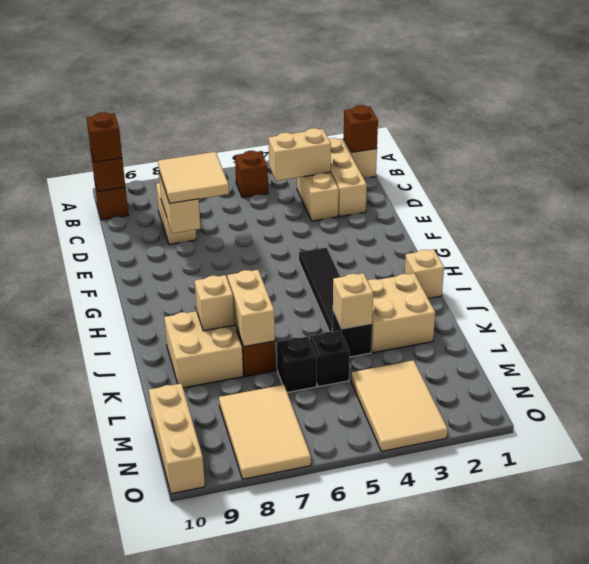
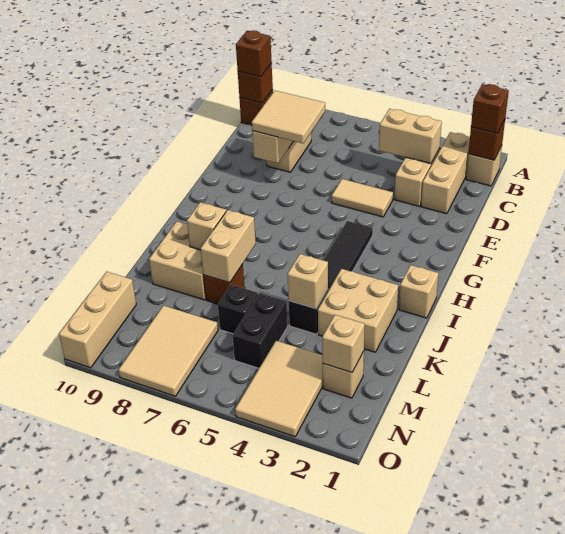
brown brick B5 level 1 -> brown brick B1 level 3
none -> tan tile E4:E5 level 1
black brick L5 level 1 -> black brick L5:M5 level 1
none -> tan brick M2 level 1
none -> tan brick M2 level 2

